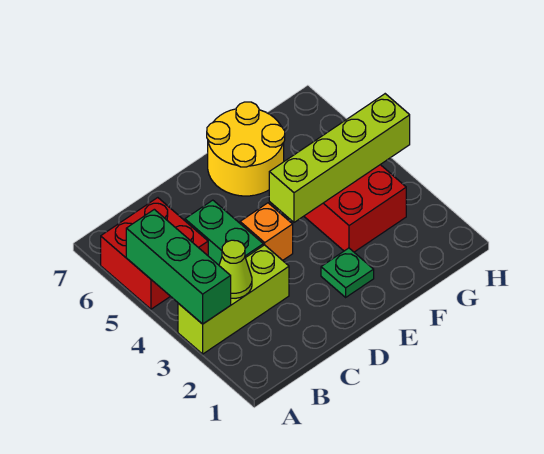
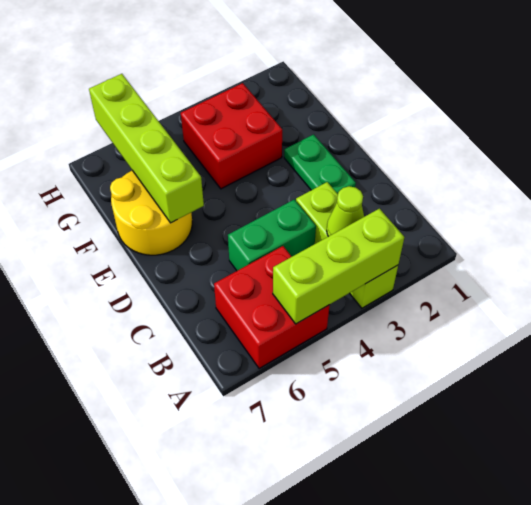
green brick A3:A5 level 2 -> lime brick A3:A5 level 2
orange brick D4 level 1 -> none
green plate E2 level 1 -> green plate D2:E2 level 1
lime brick E4:H4 level 2 -> lime brick E6:H6 level 2

